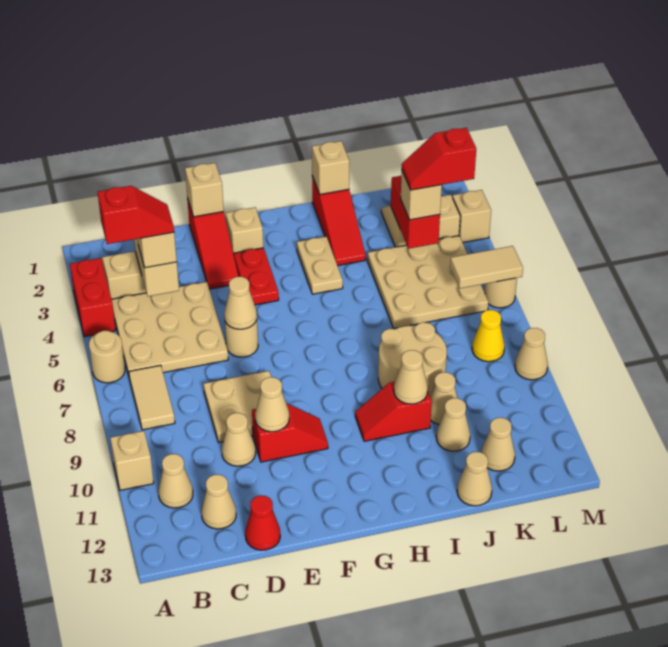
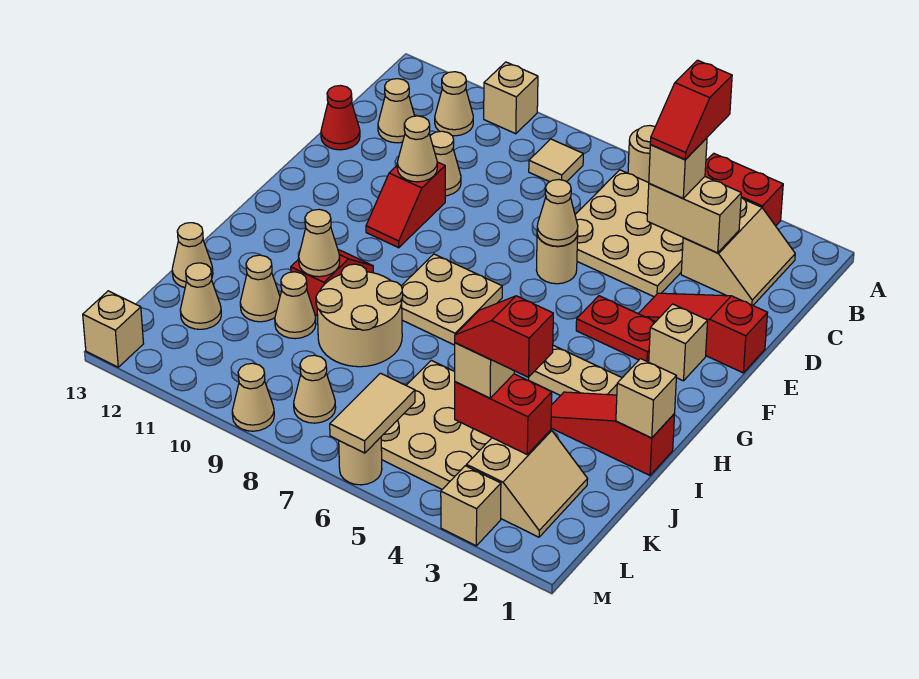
tan tile B7:B8 level 1 -> tan tile B8 level 1
tan plate D8:E9 level 1 -> tan plate G7:H8 level 1
tan brick E1 level 2 -> tan brick M13 level 1
red slope K4:L4 level 4 top L -> red slope K3:K4 level 4 top 3
yellow cone L8 level 1 -> tan cone L8 level 1

